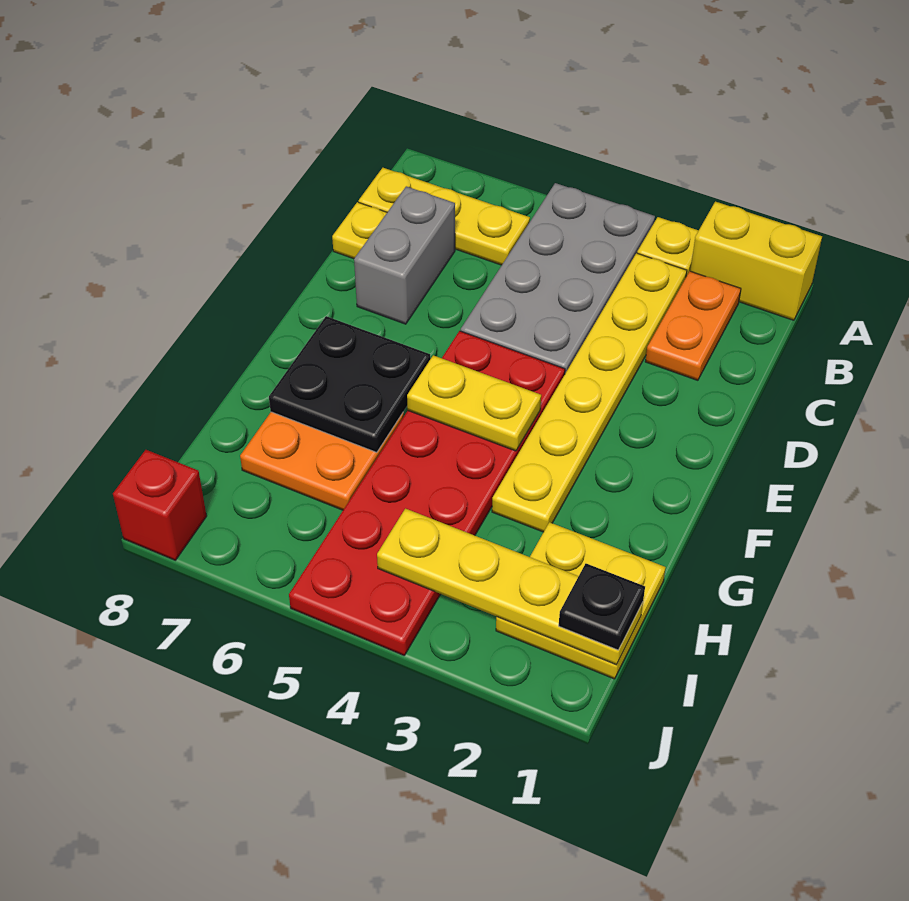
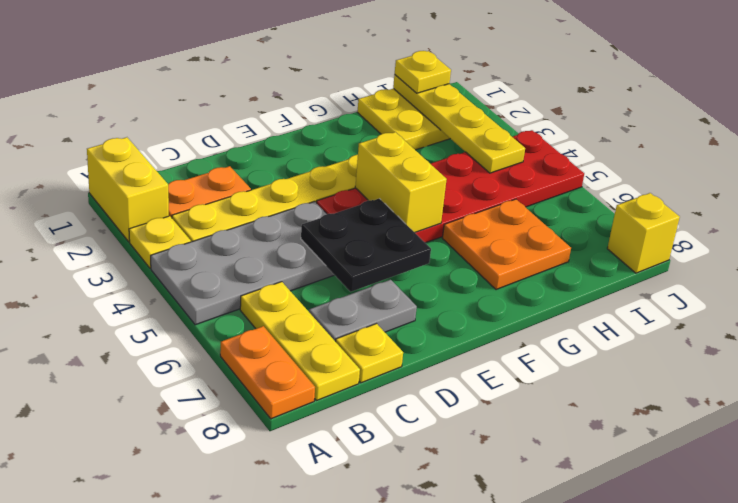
none -> orange plate A7:A8 level 1
grey brick C7:D7 level 1 -> grey plate C7:D7 level 1
yellow plate F4:F5 level 2 -> yellow brick F4:F5 level 2
black plate F6:G7 level 2 -> black plate D5:E6 level 2
black plate I1 level 3 -> yellow plate I1 level 3
red brick J8 level 1 -> yellow brick J8 level 1

